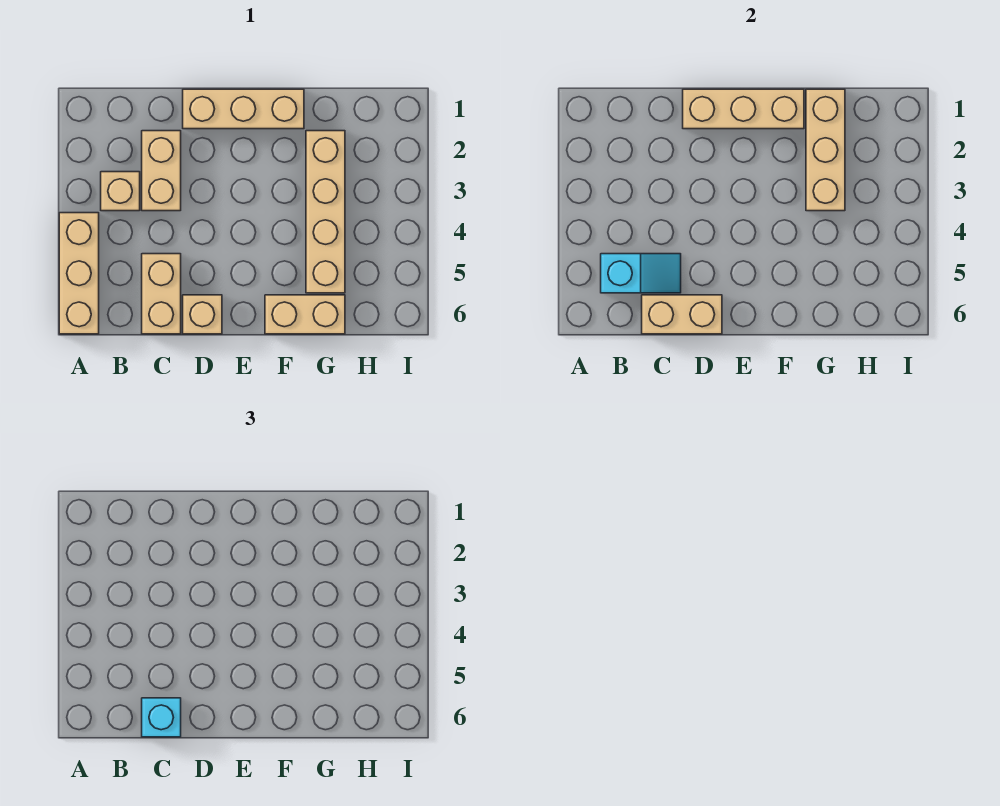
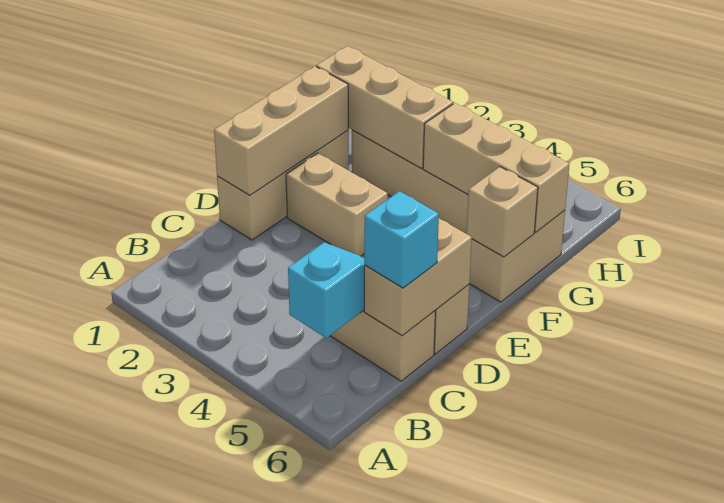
tan brick A4:A6 level 1 -> tan brick G4:G6 level 2
tan brick B3 level 1 -> tan brick F6 level 2
tan brick C2:C3 level 1 -> tan brick E2:E3 level 1

